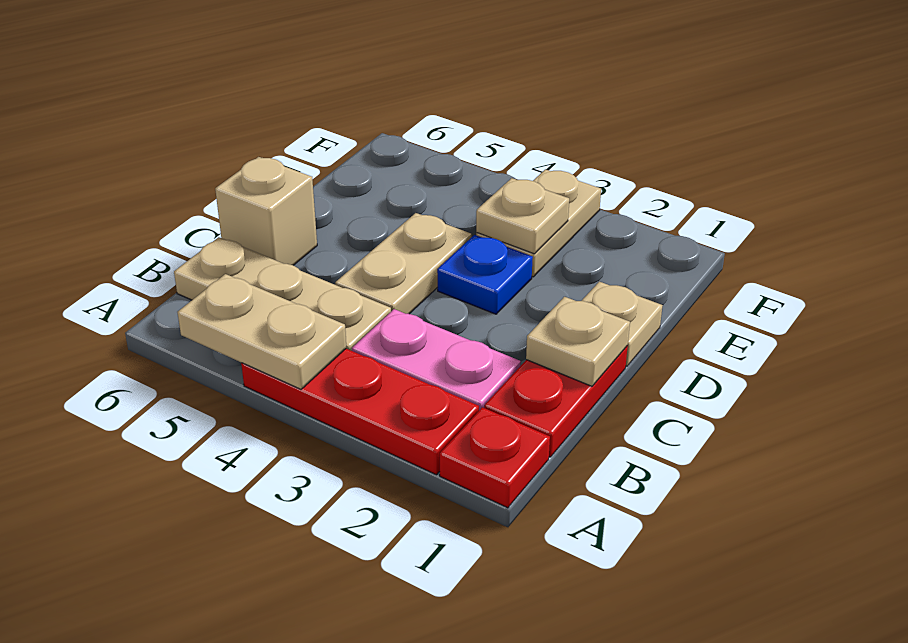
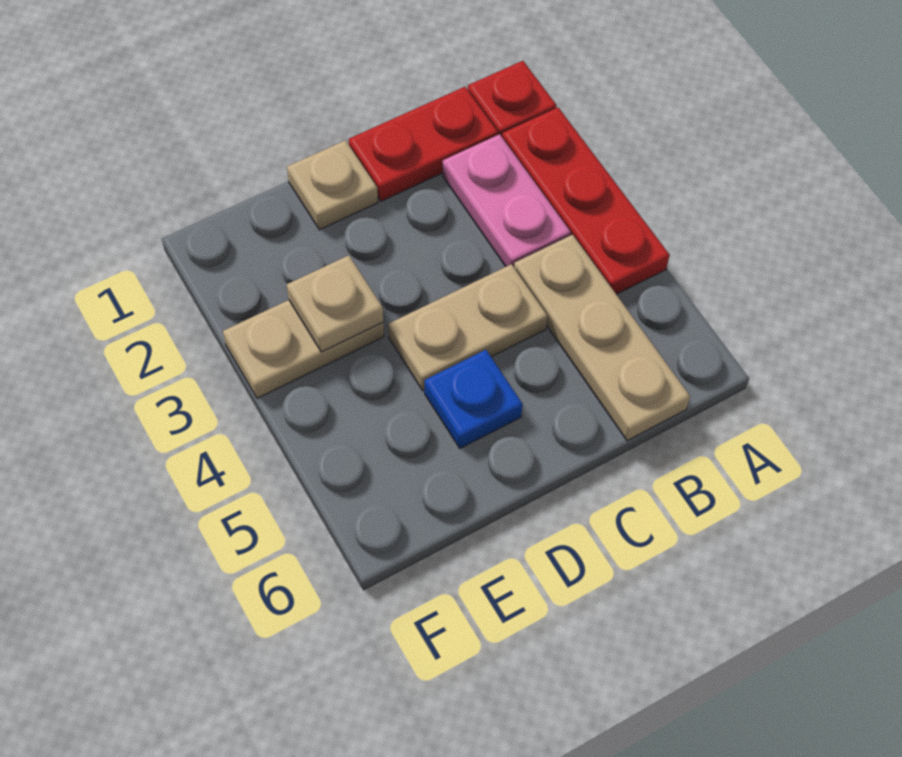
tan plate A4:A5 level 2 -> none
tan plate C1 level 2 -> none
tan brick C6 level 1 -> none
blue plate D3 level 1 -> blue plate D5 level 1

